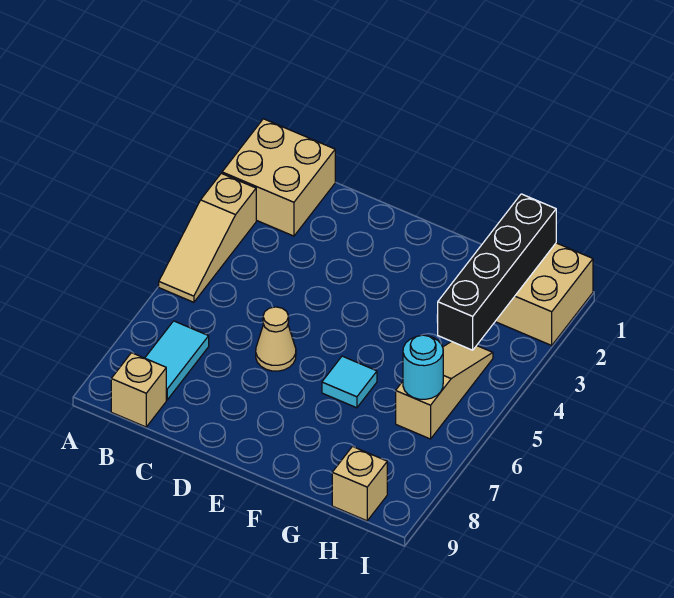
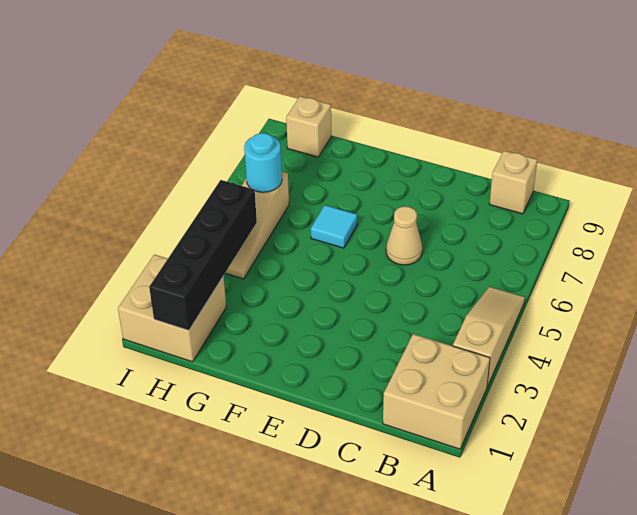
cyan tile B7:B8 level 1 -> none

